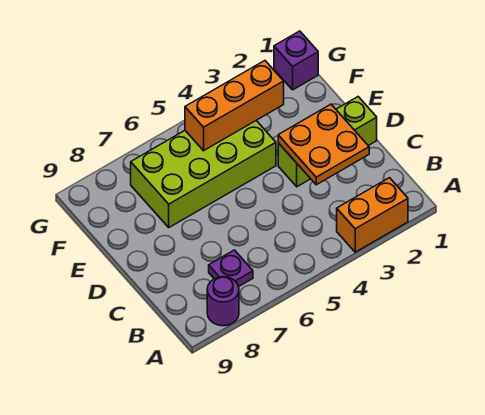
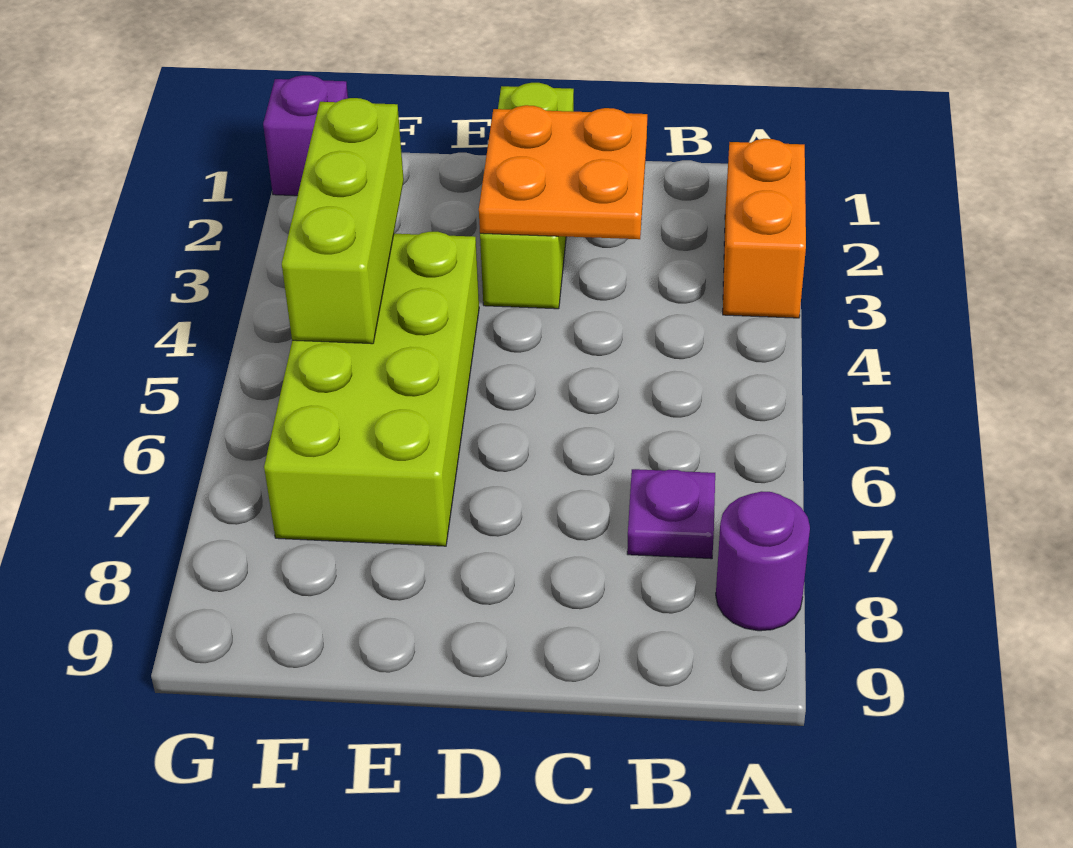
orange brick F3:F5 level 2 -> lime brick F3:F5 level 2

